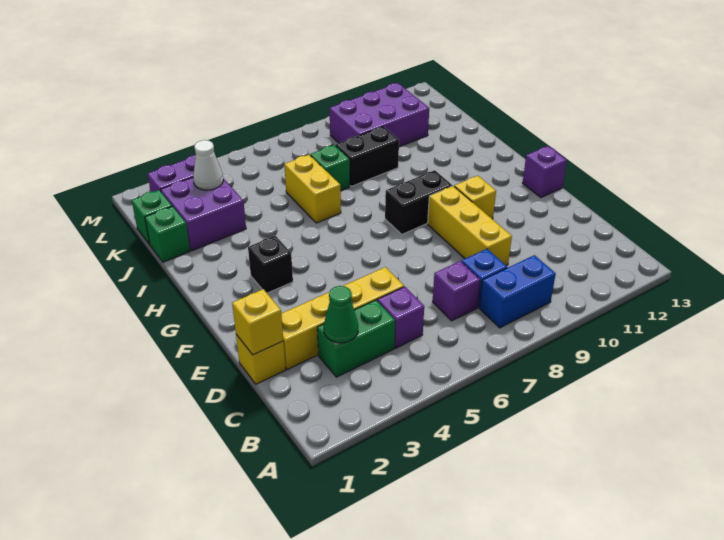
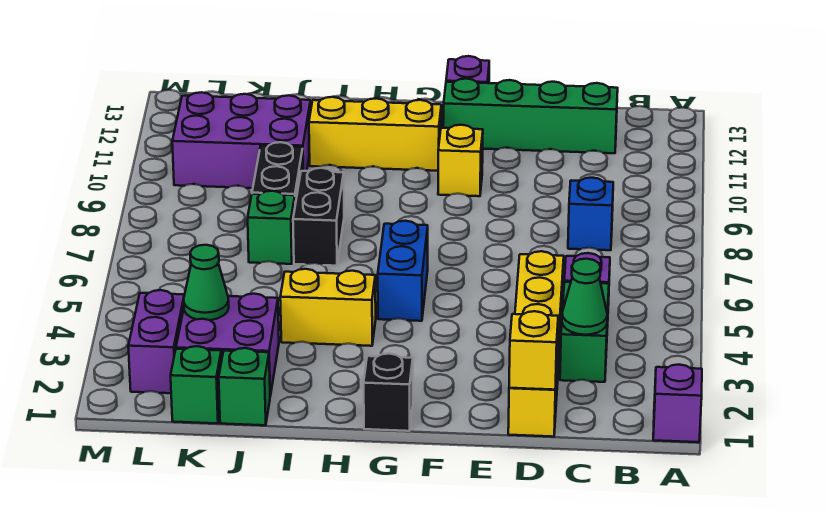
blue brick B8:B9 level 1 -> blue brick G5:G6 level 1
purple brick C7 level 1 -> purple brick A1 level 1
none -> green brick C12:F12 level 1
yellow brick D9:F9 level 1 -> yellow brick G11:I11 level 1
black brick G3 level 1 -> black brick G1 level 1
black brick G8:G9 level 1 -> black brick I7:I8 level 1
yellow brick I6:J6 level 1 -> yellow brick H4:I4 level 1
white cone K3 level 2 -> green cone K3 level 2
purple brick K9:L11 level 1 -> purple brick J10:L11 level 1

